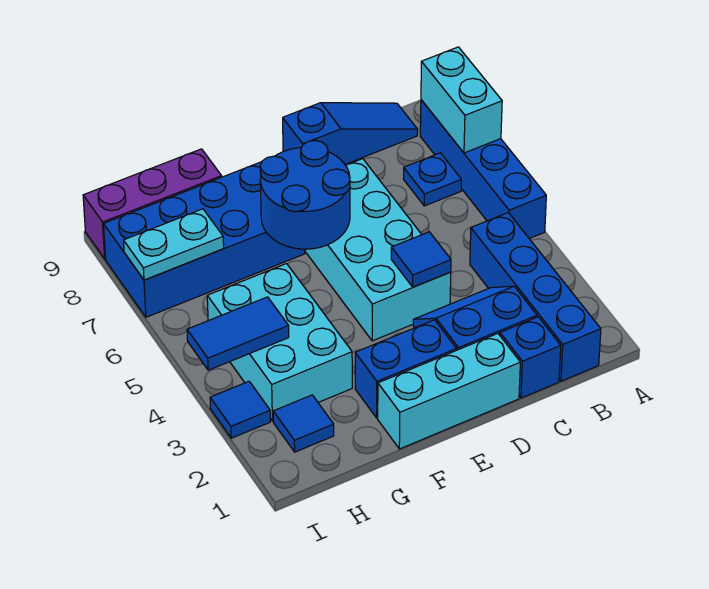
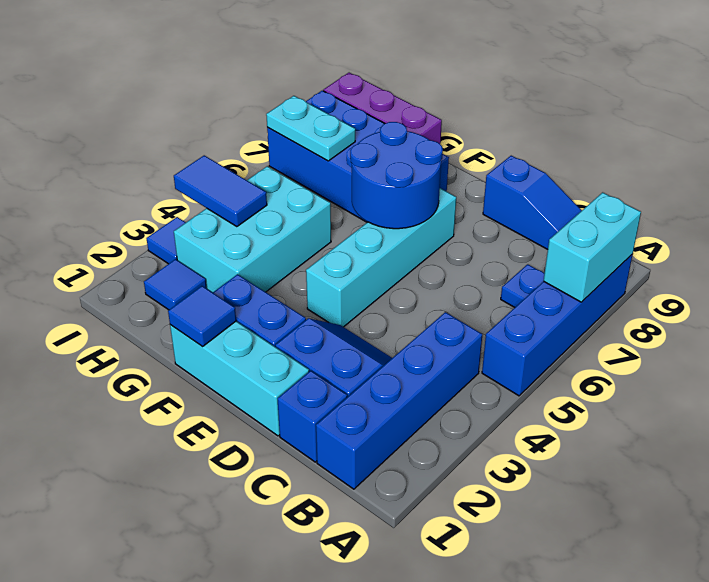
cyan brick D4:E7 level 1 -> cyan brick E4:E7 level 1
blue tile D4 level 2 -> blue tile F1 level 2

